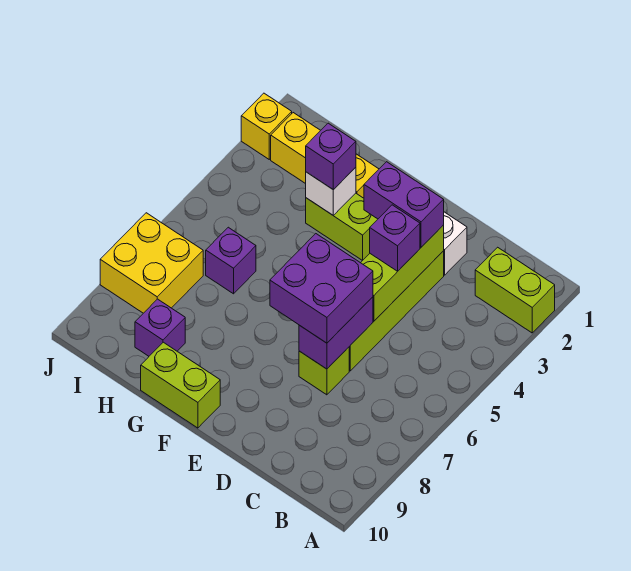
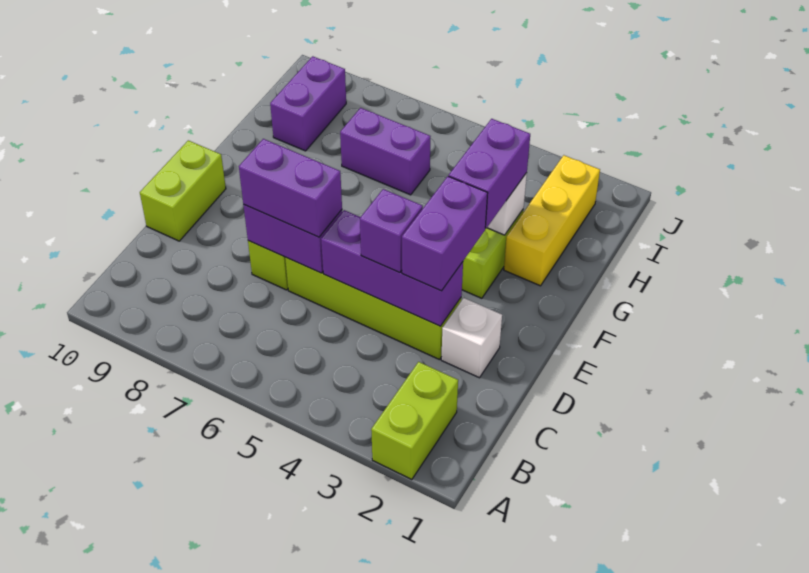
lime brick D3:D5 level 2 -> purple brick D3:D5 level 2
purple brick D6:E7 level 3 -> purple brick D6:D7 level 3
lime brick F10:G10 level 1 -> lime brick D10:E10 level 1
purple brick G3 level 3 -> purple brick F3:G3 level 3
purple brick H6 level 1 -> purple brick H6:H7 level 1
purple brick H9 level 1 -> purple brick H9:I9 level 1
yellow brick I7:J8 level 1 -> none
yellow brick J2 level 1 -> none

